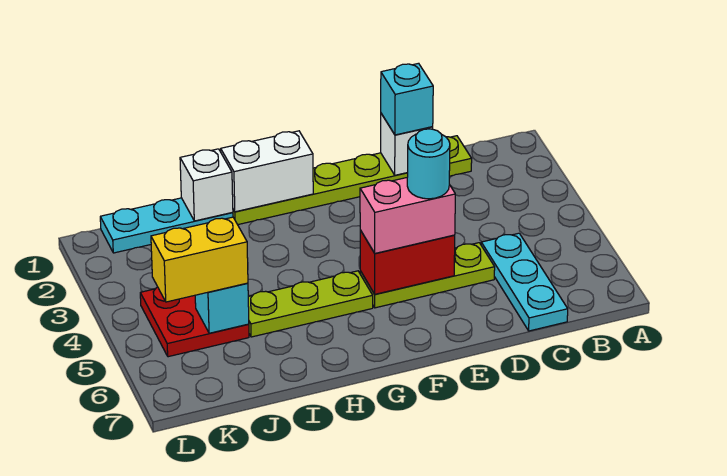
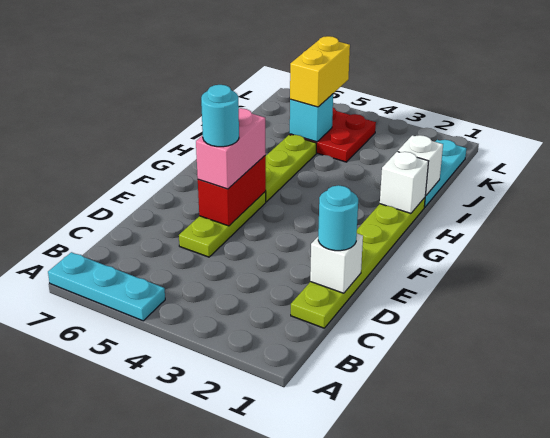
cyan plate C5:C7 level 1 -> cyan plate A5:A7 level 1
cyan brick D1 level 3 -> cyan round brick D1 level 3
white brick G1:H1 level 2 -> white brick H1 level 2

